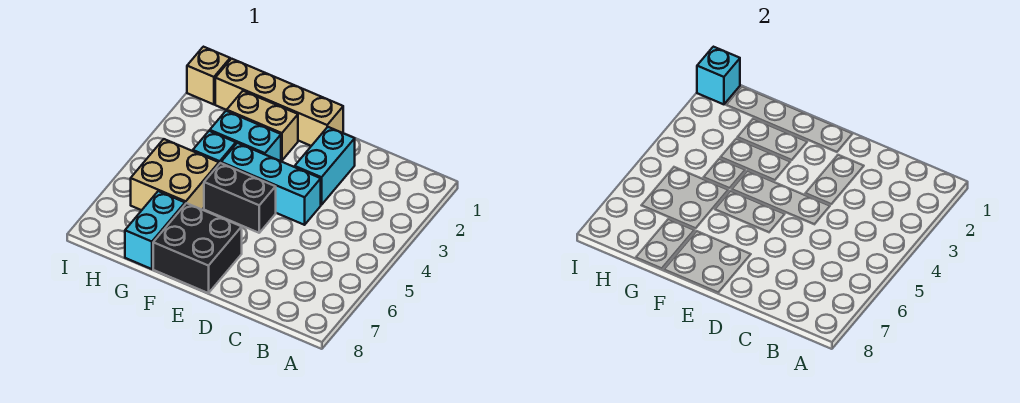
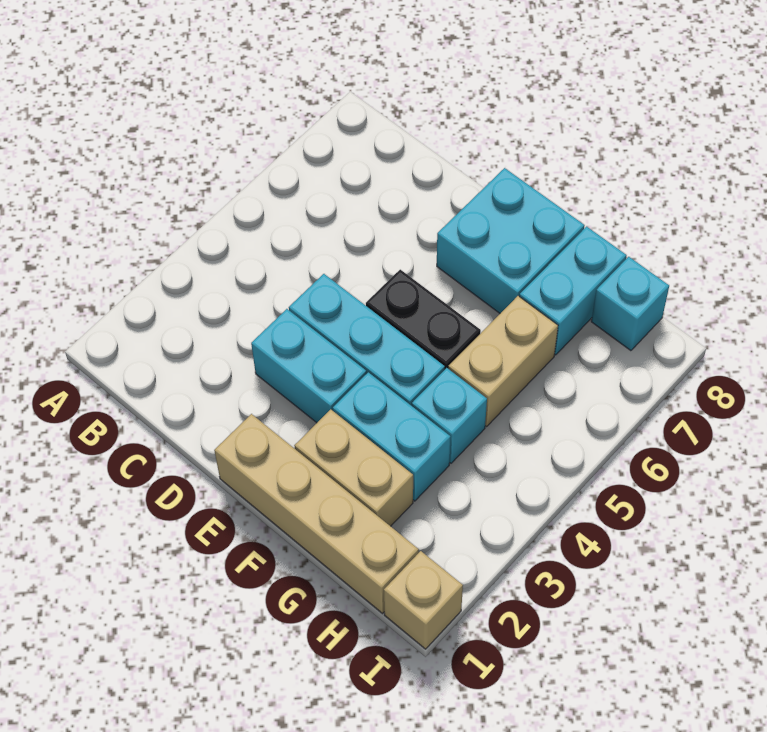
cyan brick D2:D3 level 1 -> cyan brick D3:E3 level 1
black brick E7:F8 level 1 -> cyan brick E7:F8 level 1
tan brick G5:H6 level 1 -> tan brick G5:G6 level 1
cyan brick I1 level 2 -> cyan brick H8 level 1

